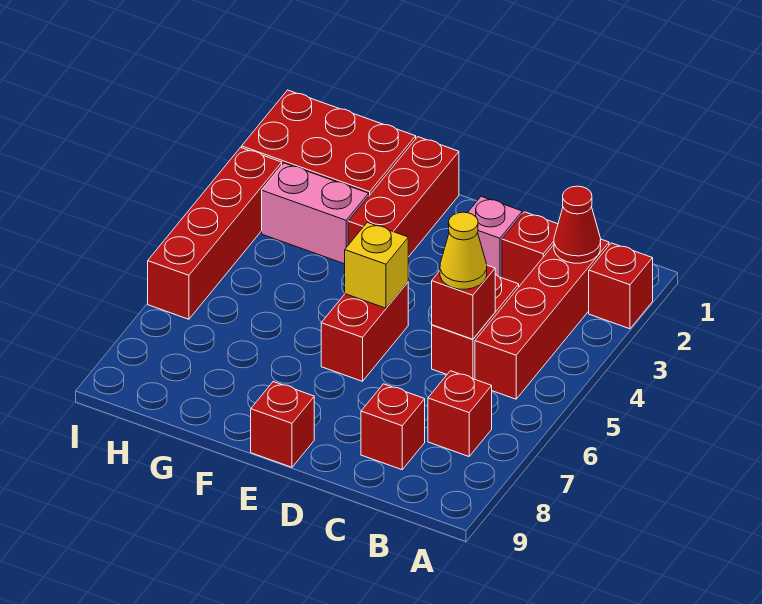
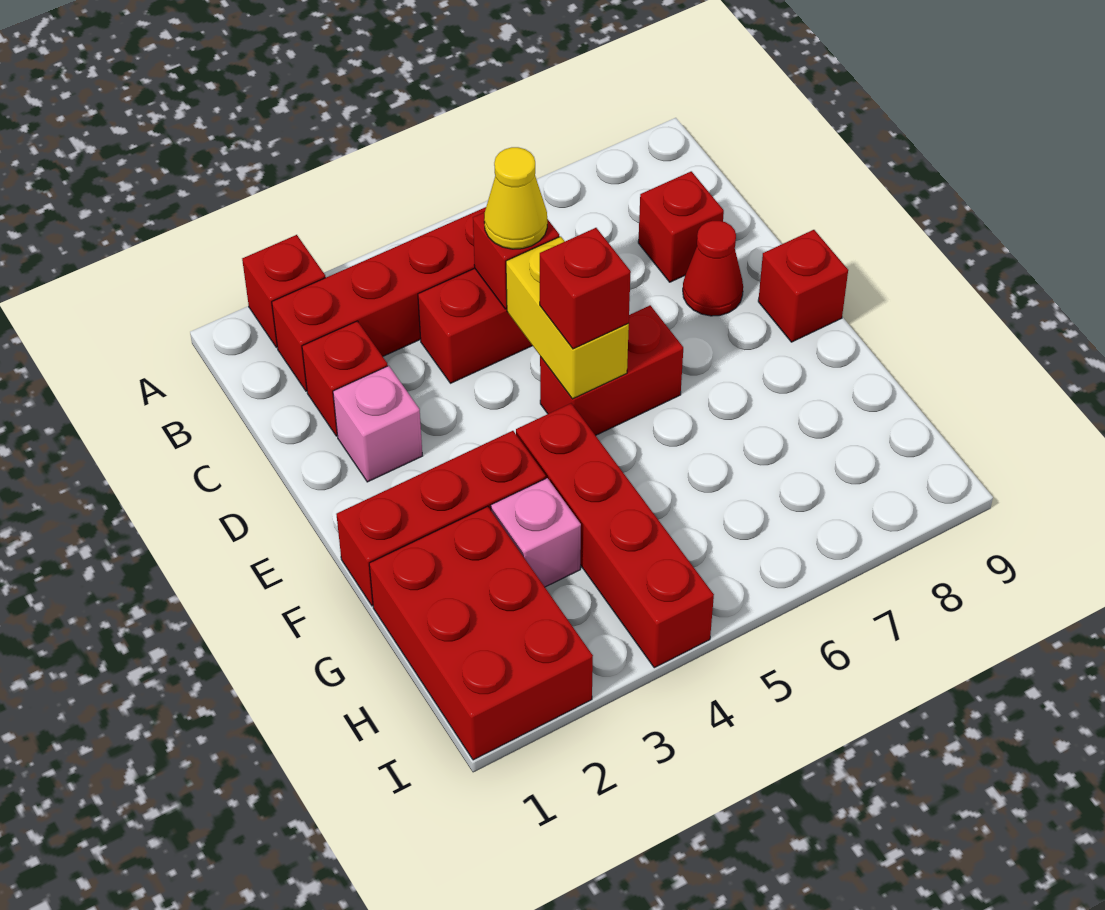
red cone B2 level 2 -> red cone D8 level 1
red brick B7 level 1 -> red brick E5 level 3
yellow brick E5 level 2 -> yellow brick D5:E5 level 2
pink brick G3:H3 level 1 -> pink brick G3 level 1
red brick I3:I6 level 1 -> red brick F4:I4 level 1

